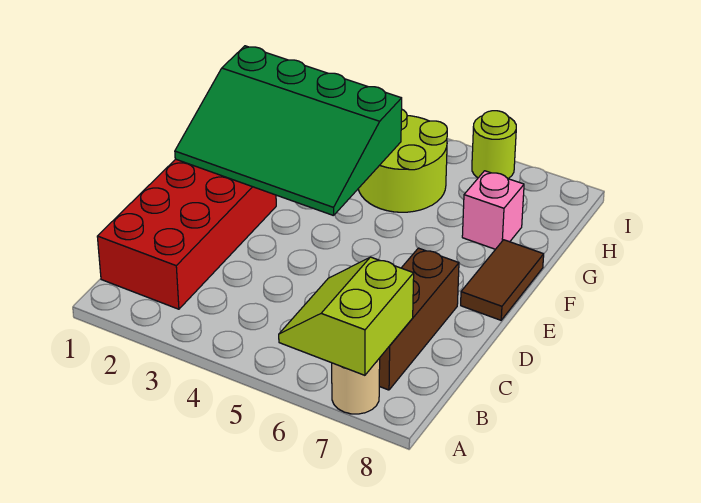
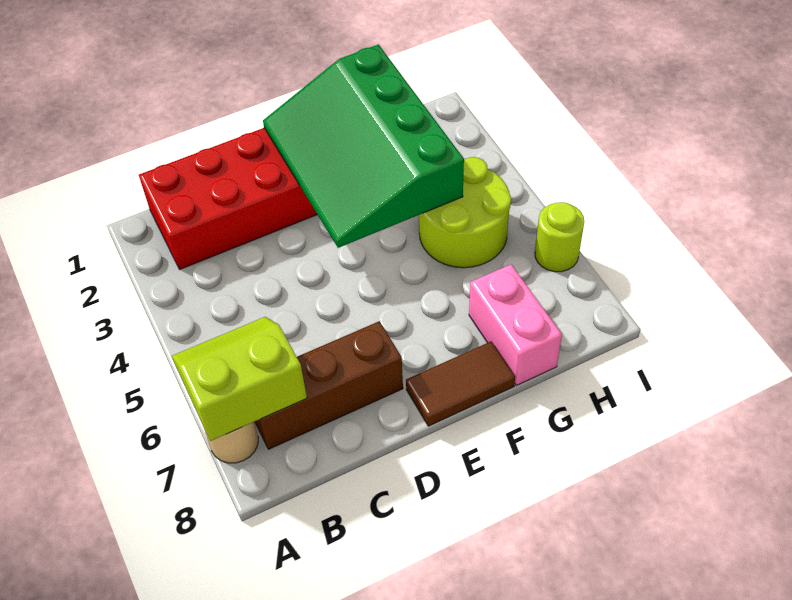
pink brick G7 level 1 -> pink brick G7:G8 level 1

